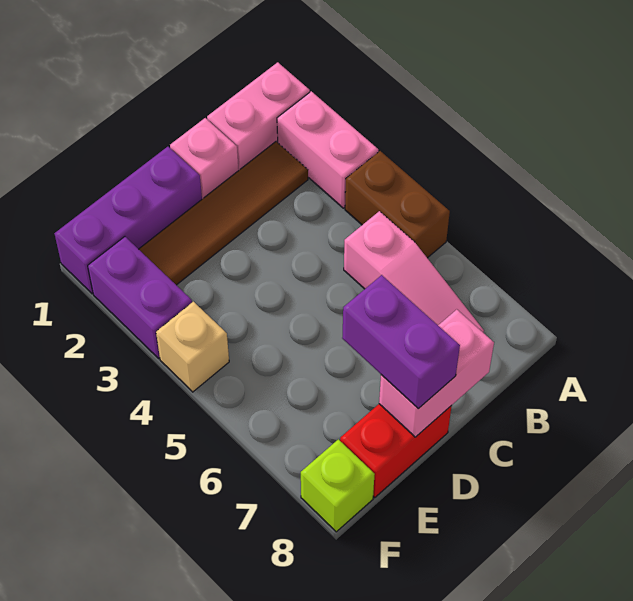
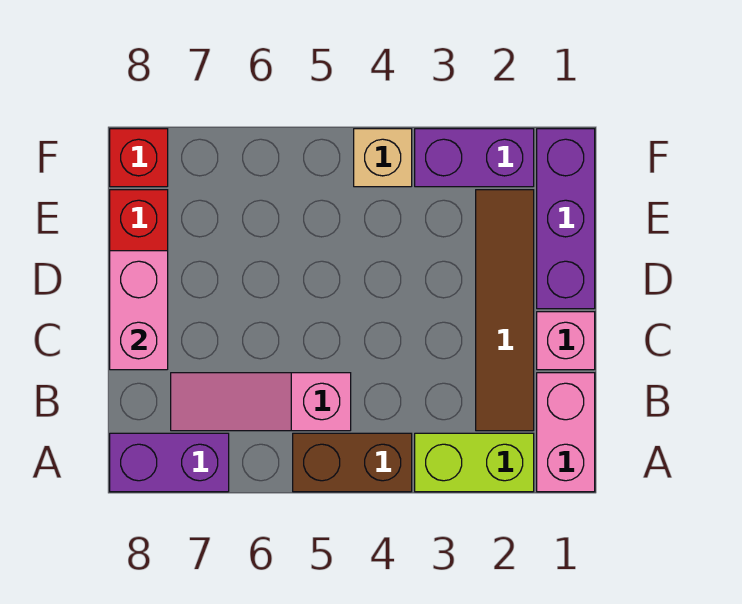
pink brick A2:A3 level 1 -> lime brick A2:A3 level 1
purple brick D7:D8 level 3 -> purple brick A7:A8 level 1
lime brick F8 level 1 -> red brick F8 level 1

